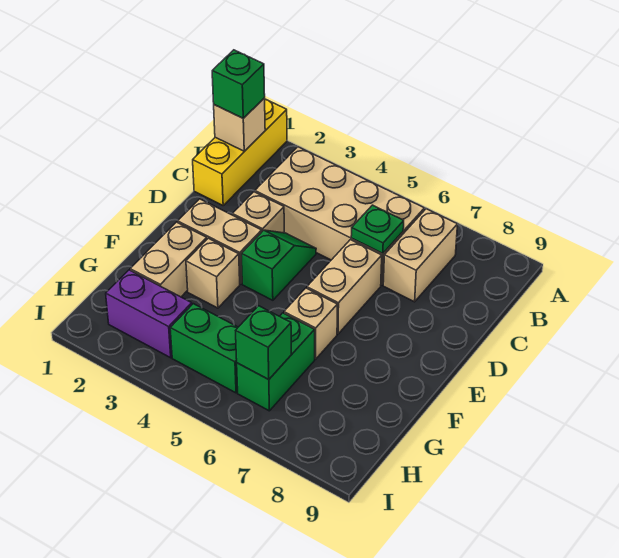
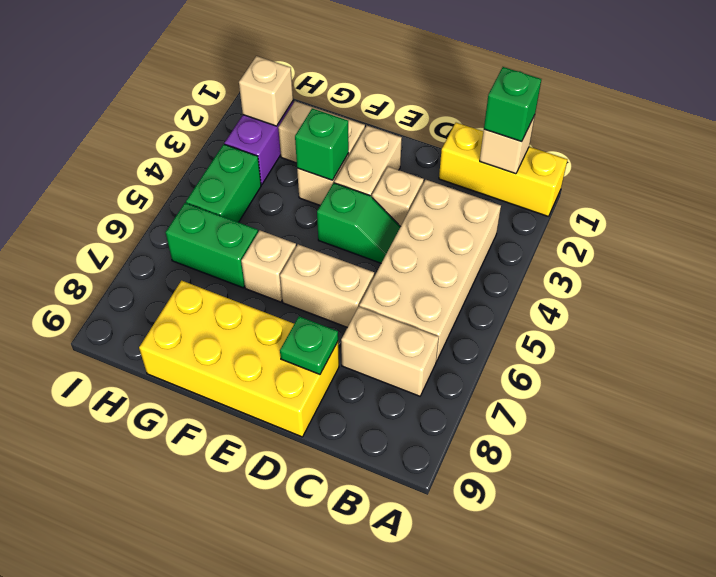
green plate C6 level 2 -> green plate D8 level 2
none -> yellow brick D8:G9 level 1
none -> tan brick H2 level 2
green brick H6 level 2 -> green brick F3 level 2

